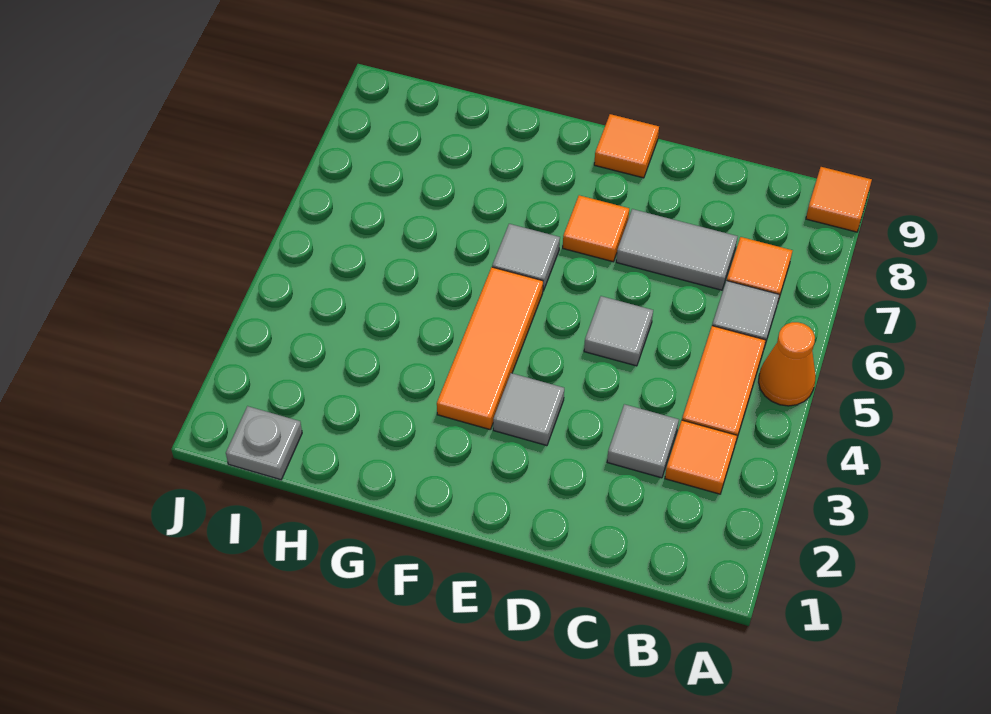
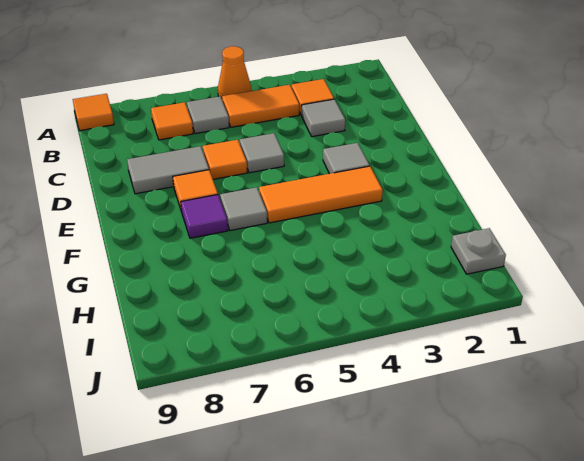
grey tile C7:D7 level 1 -> grey tile D7:D8 level 1
orange tile E9 level 1 -> orange tile D6 level 1
none -> purple tile F7 level 1

